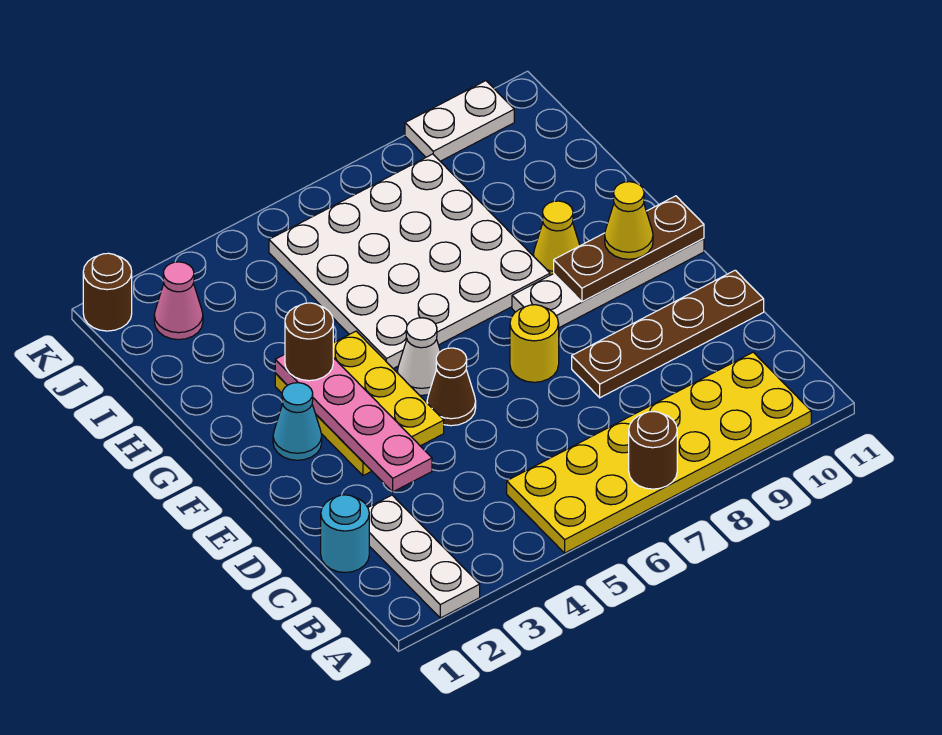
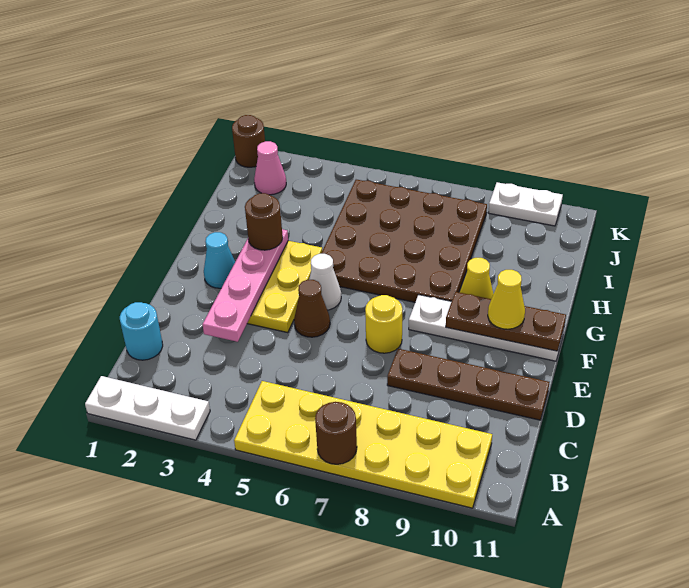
white plate A2:C2 level 1 -> white plate A1:A3 level 1
white plate G5:J8 level 1 -> brown plate G5:J8 level 1

